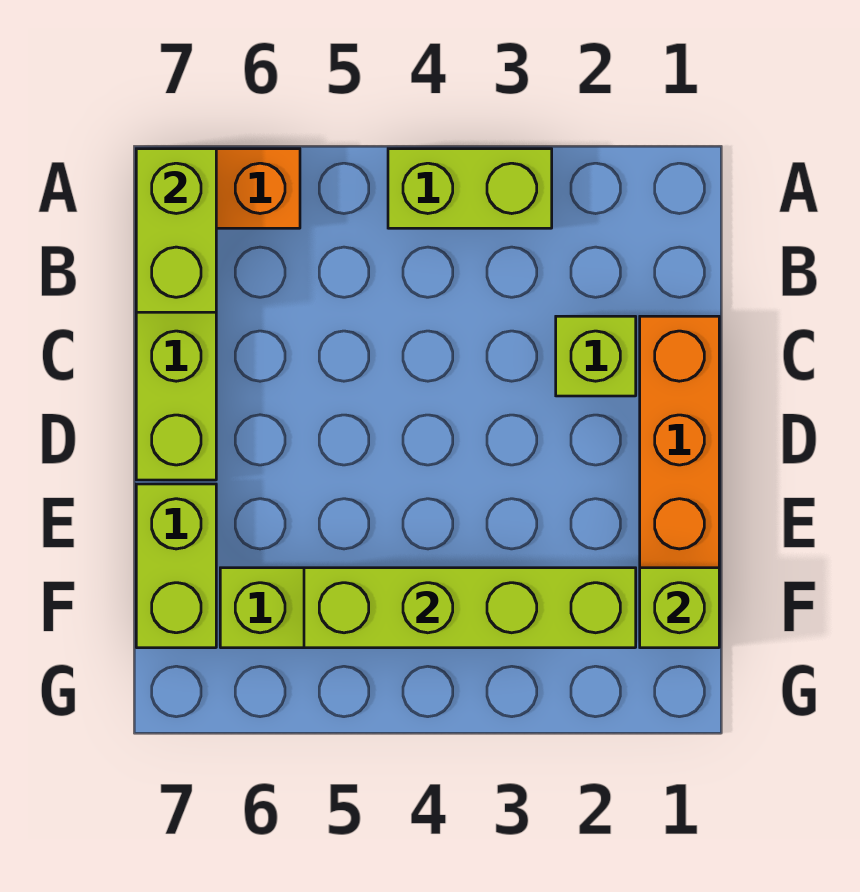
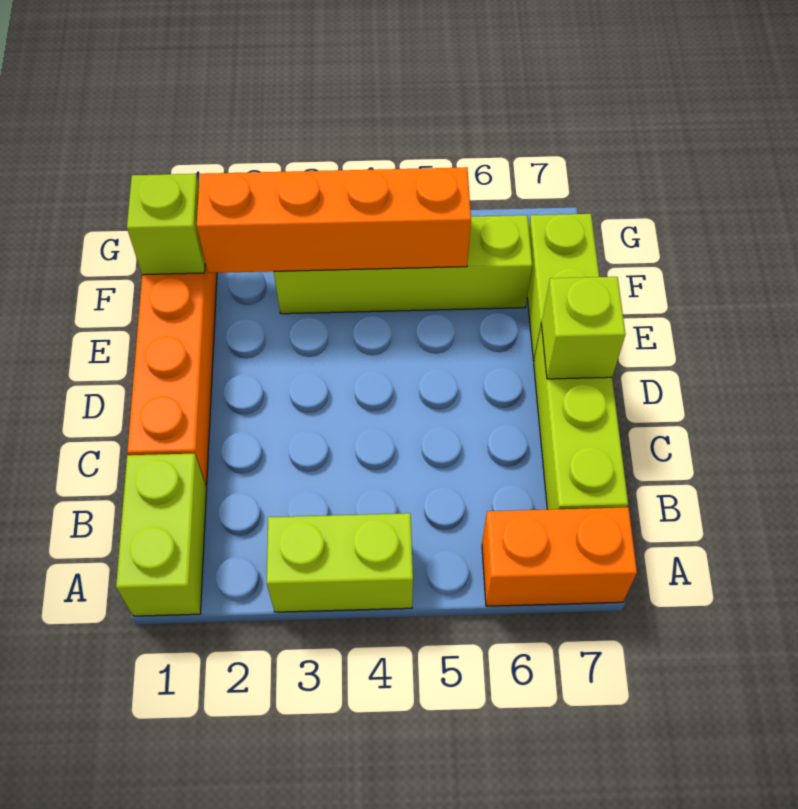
lime brick A7:B7 level 2 -> lime brick A1:B1 level 1
lime brick C2 level 1 -> lime brick D7 level 2
lime brick F2:F5 level 2 -> orange brick F2:F5 level 2

